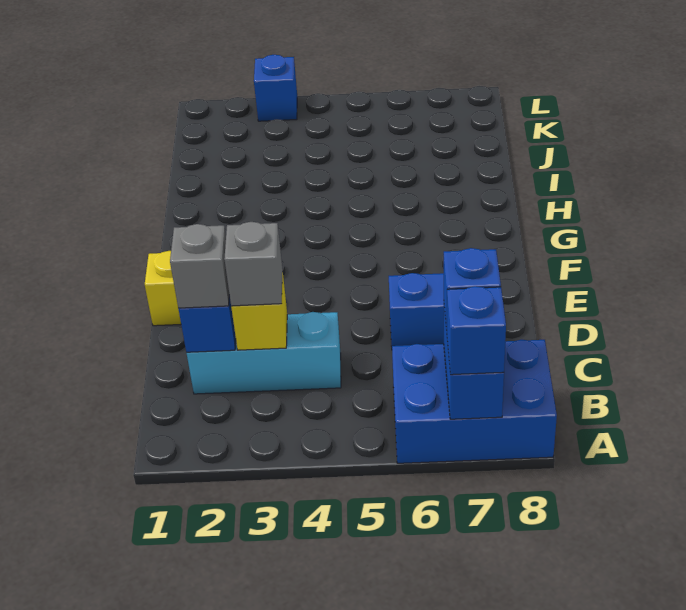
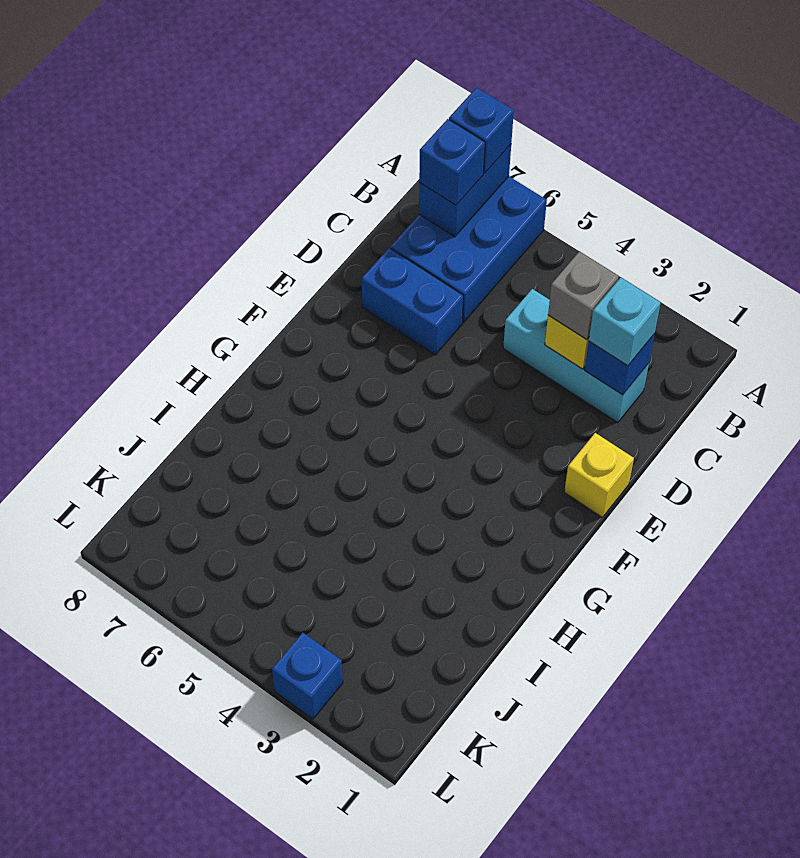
blue brick A6:B8 level 1 -> blue brick A6:C7 level 1
grey brick C2 level 3 -> cyan brick C2 level 3

